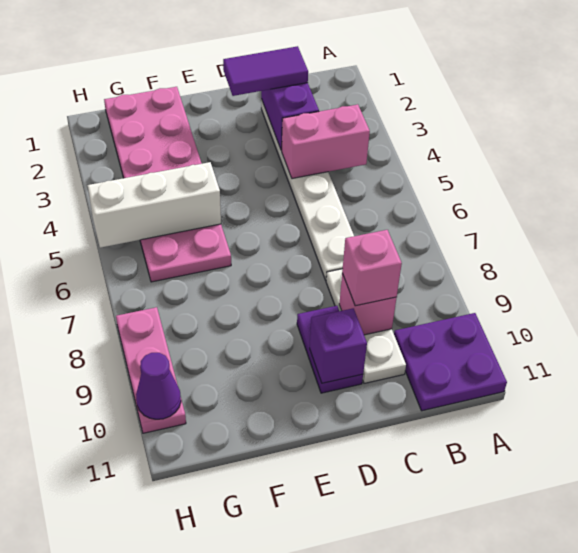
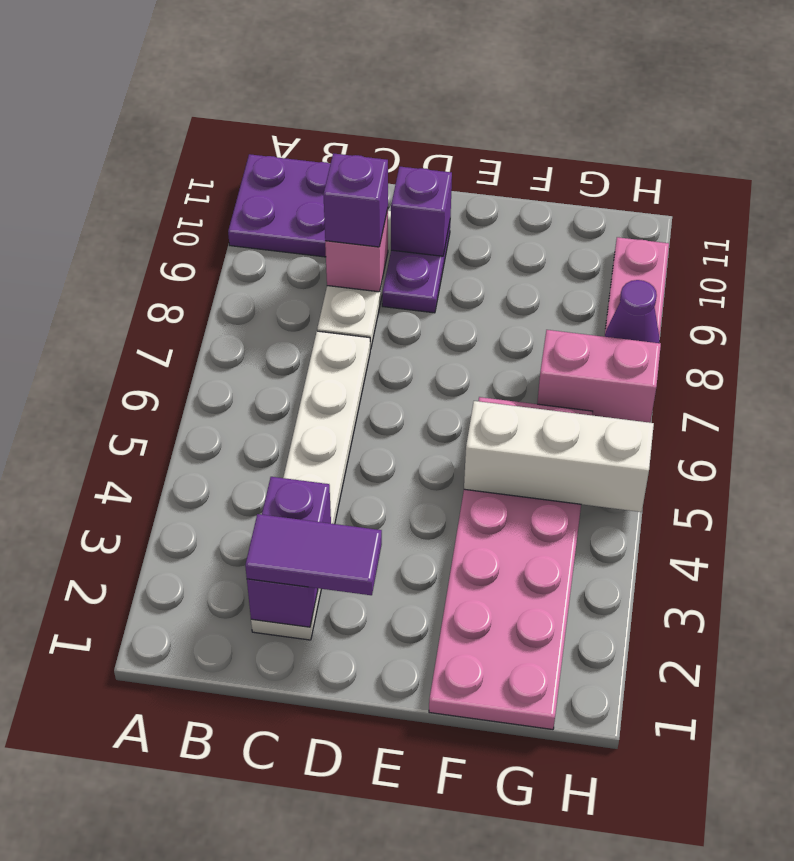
pink brick B4:C4 level 2 -> pink brick G7:H7 level 1
pink brick C9 level 3 -> purple brick C9 level 3
purple cone H10 level 2 -> purple cone H8 level 2

